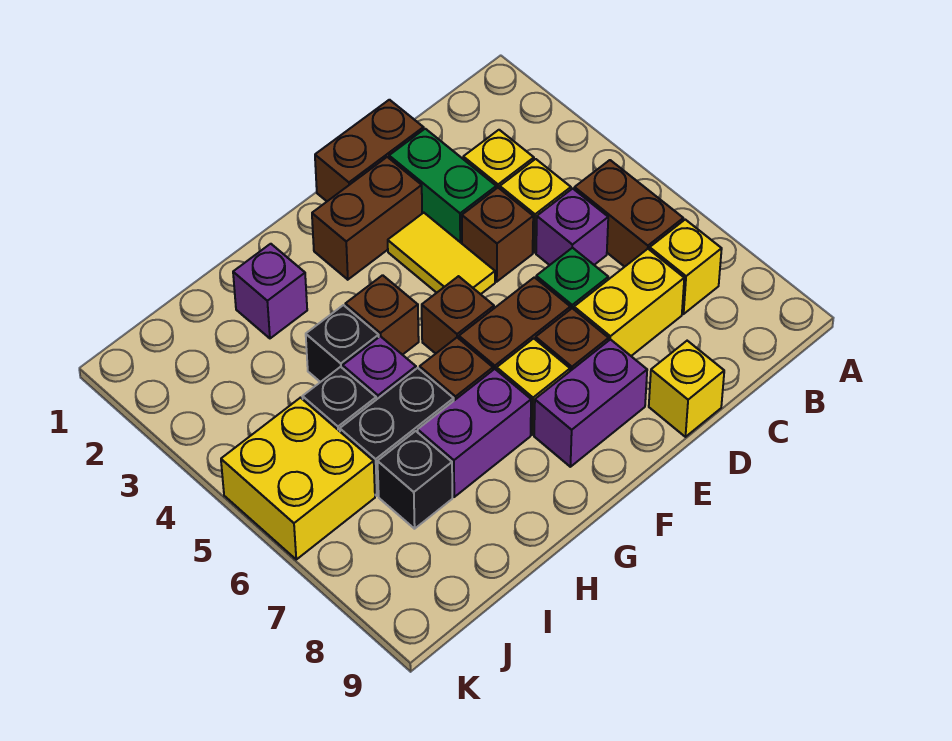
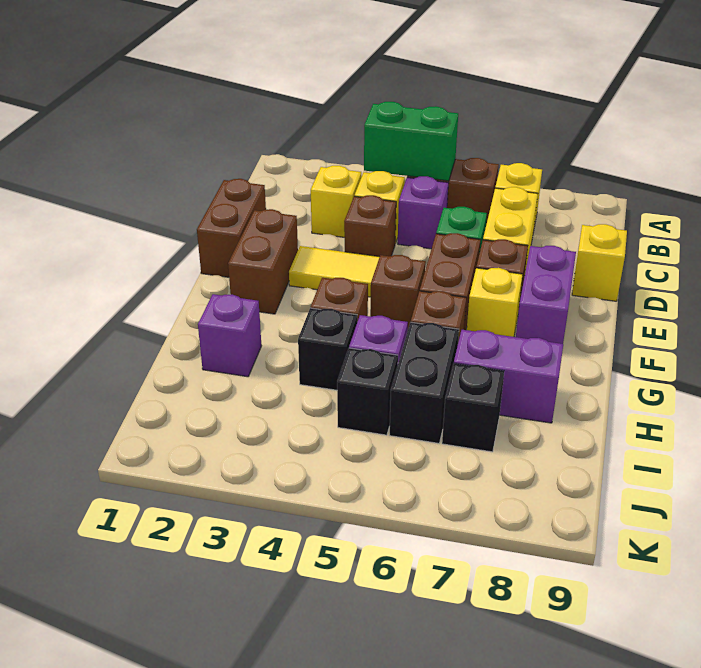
green brick D2:D3 level 1 -> green brick B4:B5 level 2
purple brick G7:H7 level 1 -> purple brick H7:H8 level 1
yellow brick J5:K6 level 1 -> none

